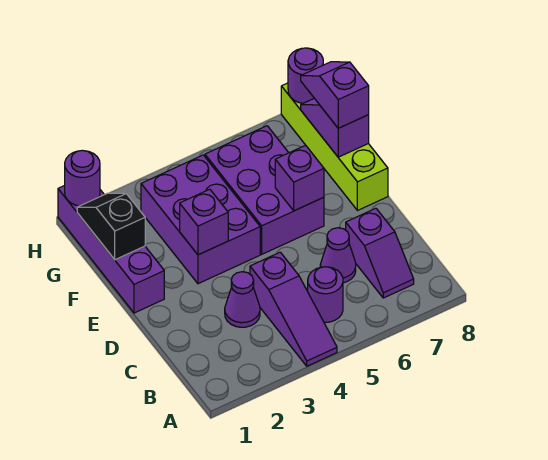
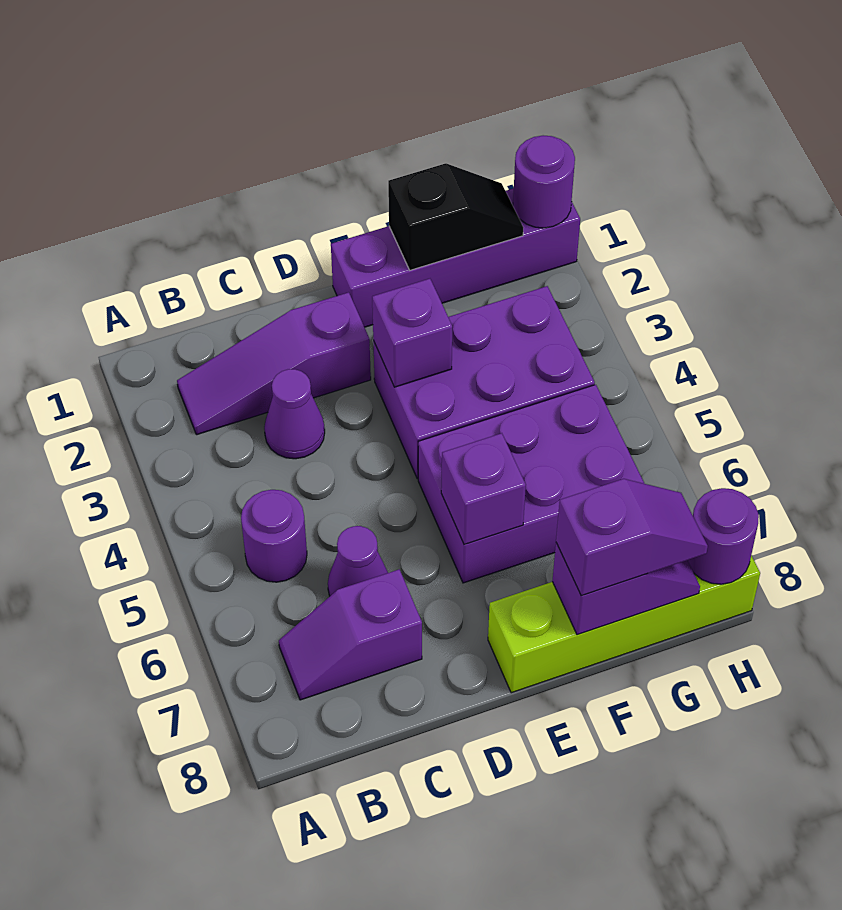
purple slope A4:C4 level 1 top C -> purple slope B2:D2 level 1 top D

